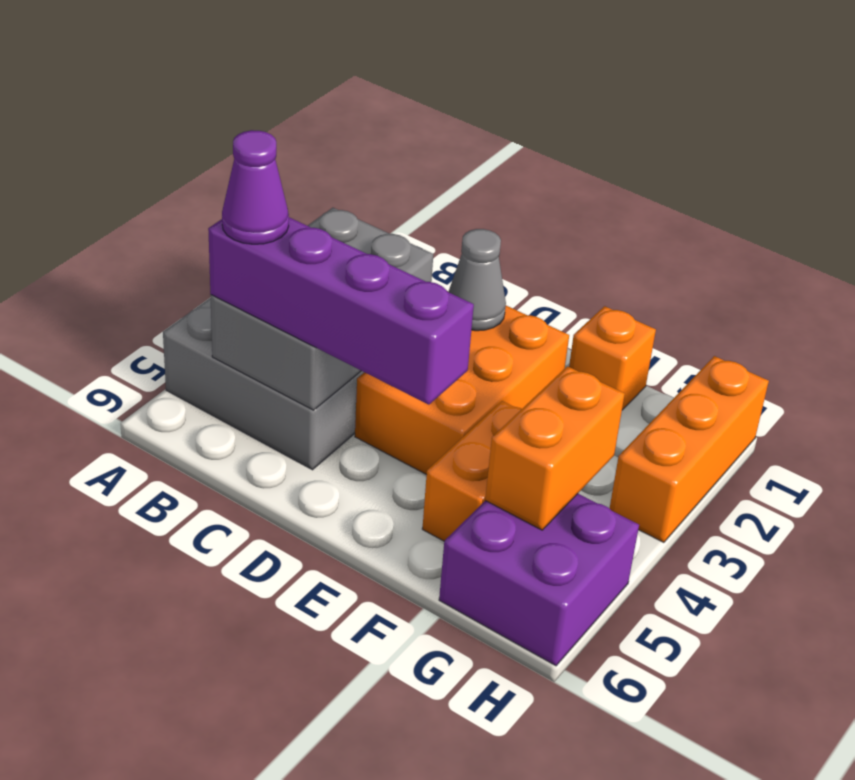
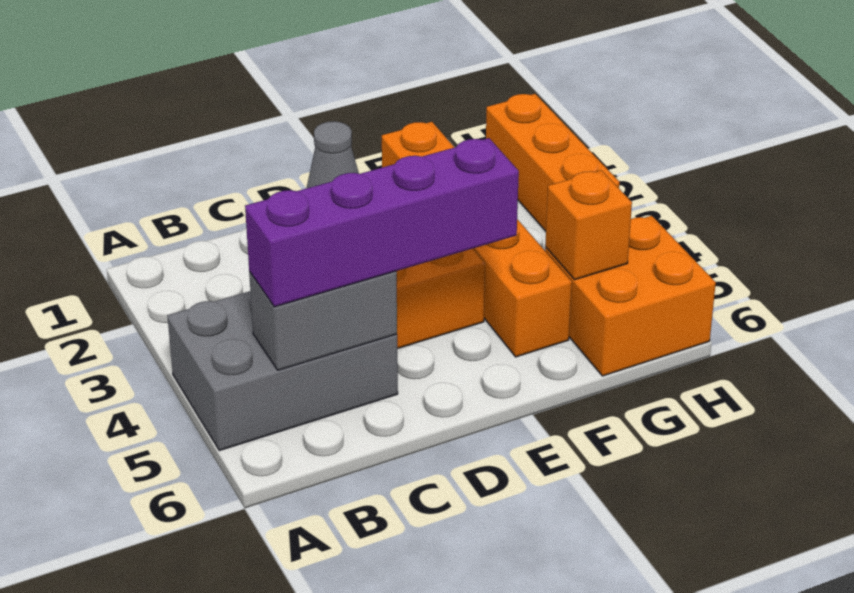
grey brick B3:C5 level 2 -> grey brick B5:C5 level 2
purple cone B5 level 4 -> none
orange brick G4:G5 level 2 -> orange brick G5 level 2
purple brick G5:H6 level 1 -> orange brick G5:H6 level 1

